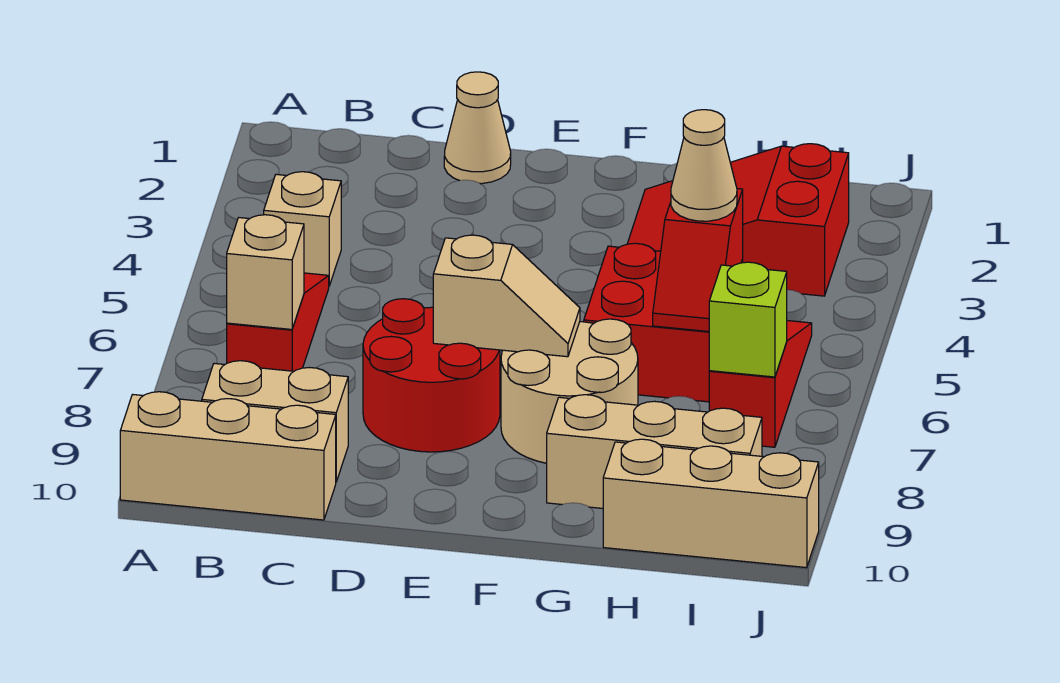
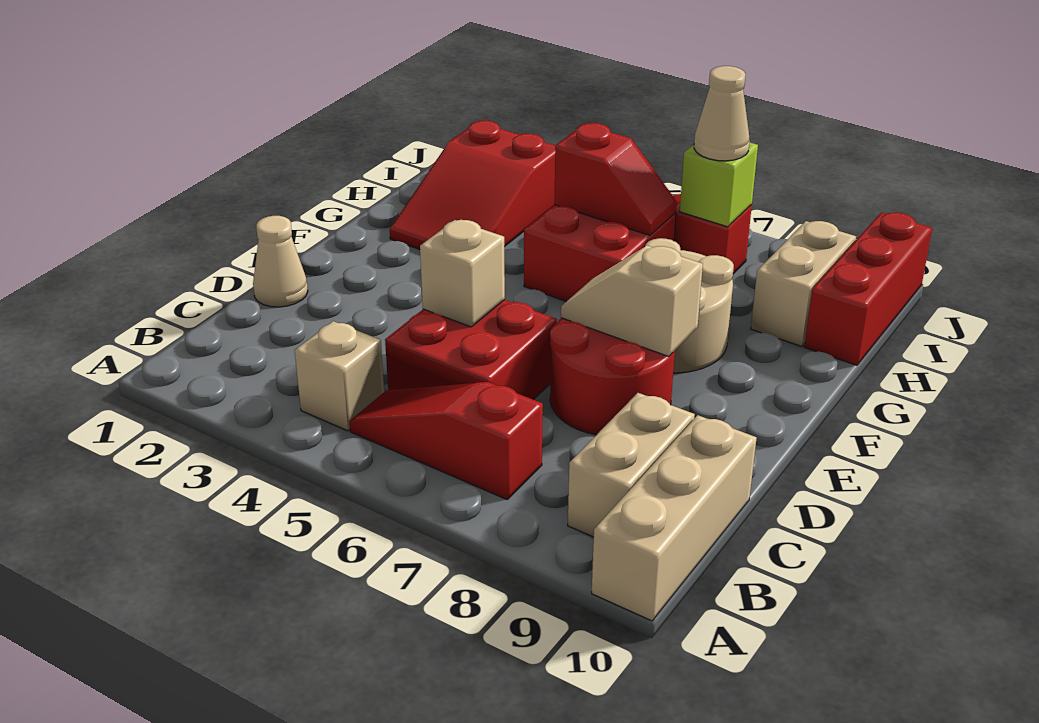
tan brick B7 level 2 -> tan brick D5 level 2
none -> red brick C5:D6 level 1
tan slope E7:F7 level 2 top E -> tan slope E7:E8 level 2 top 8
tan brick G9:I9 level 1 -> tan brick H9:I9 level 1
tan cone H5 level 3 -> tan cone I7 level 3
tan brick H10:J10 level 1 -> red brick H10:J10 level 1

